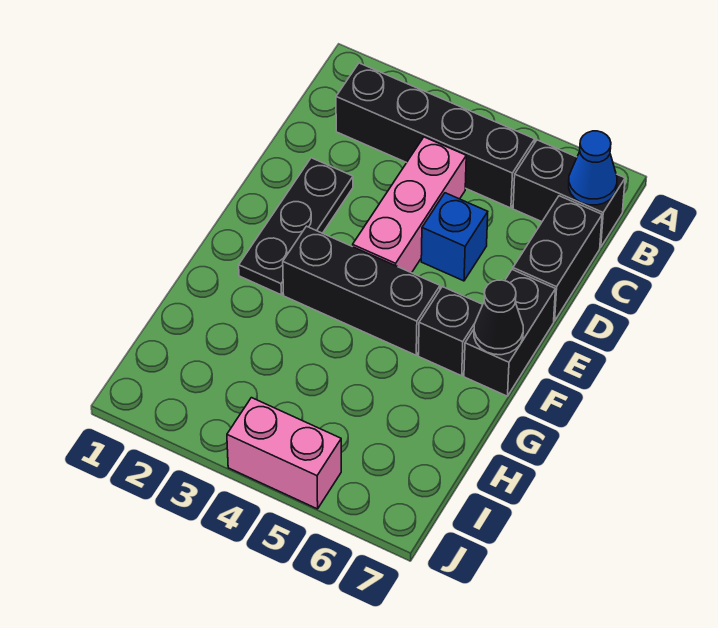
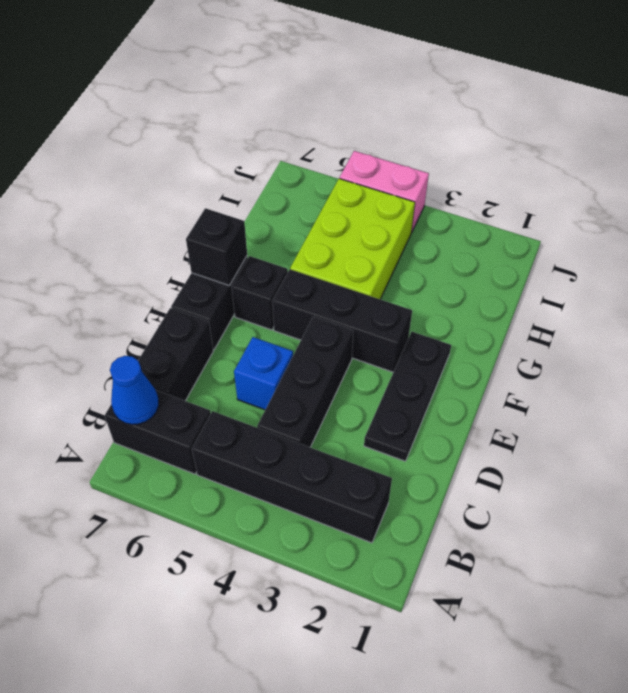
pink brick C4:E4 level 1 -> black brick C4:E4 level 1
black cone F7 level 2 -> black brick F7 level 2
none -> lime brick G4:I5 level 1

